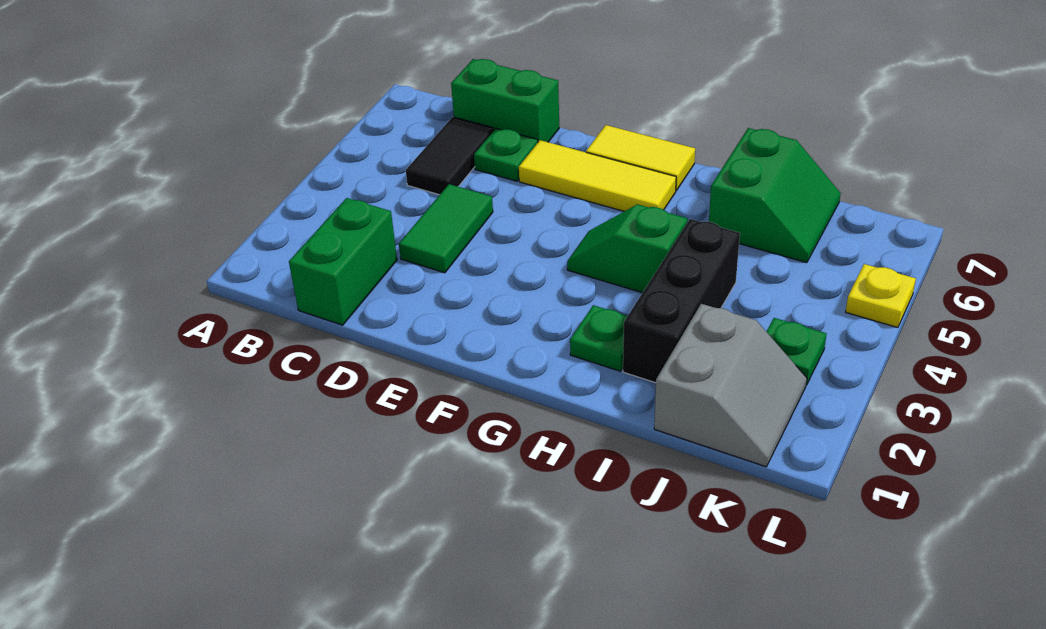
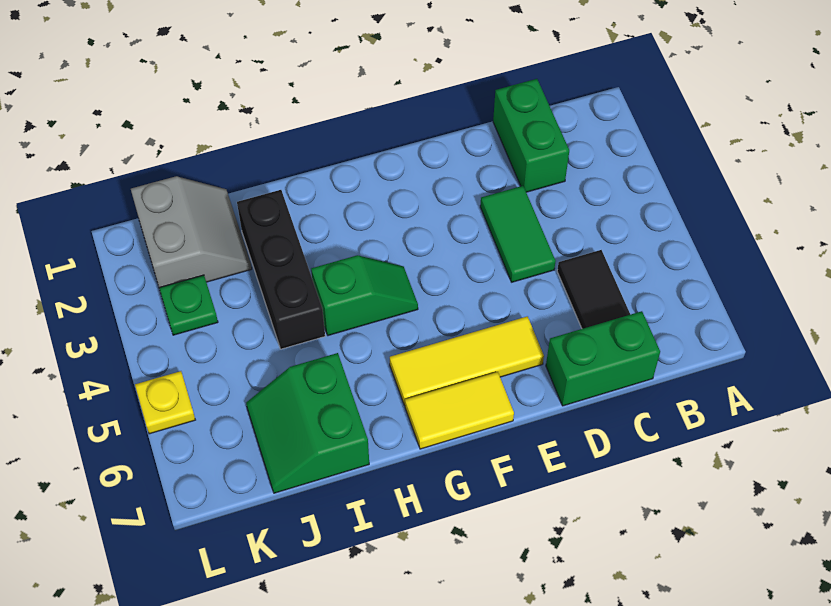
green plate D6 level 1 -> none
green plate H2 level 1 -> none
grey slope J1:K2 level 1 top J -> grey slope J1:K2 level 1 top K

